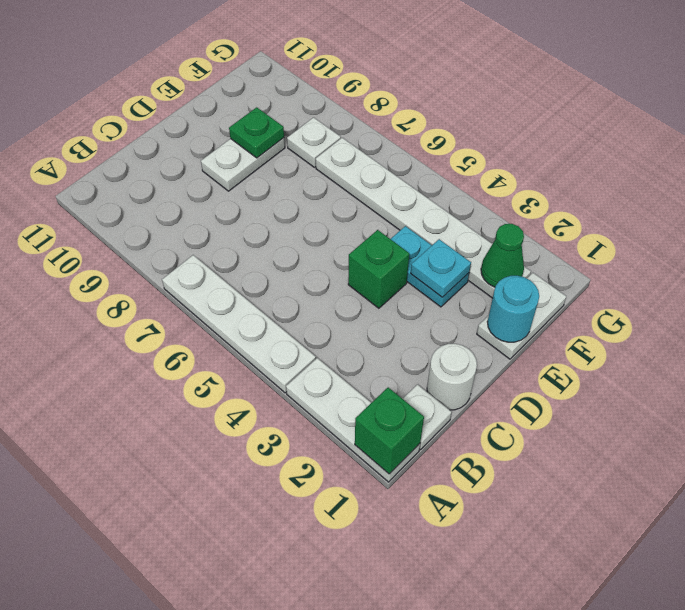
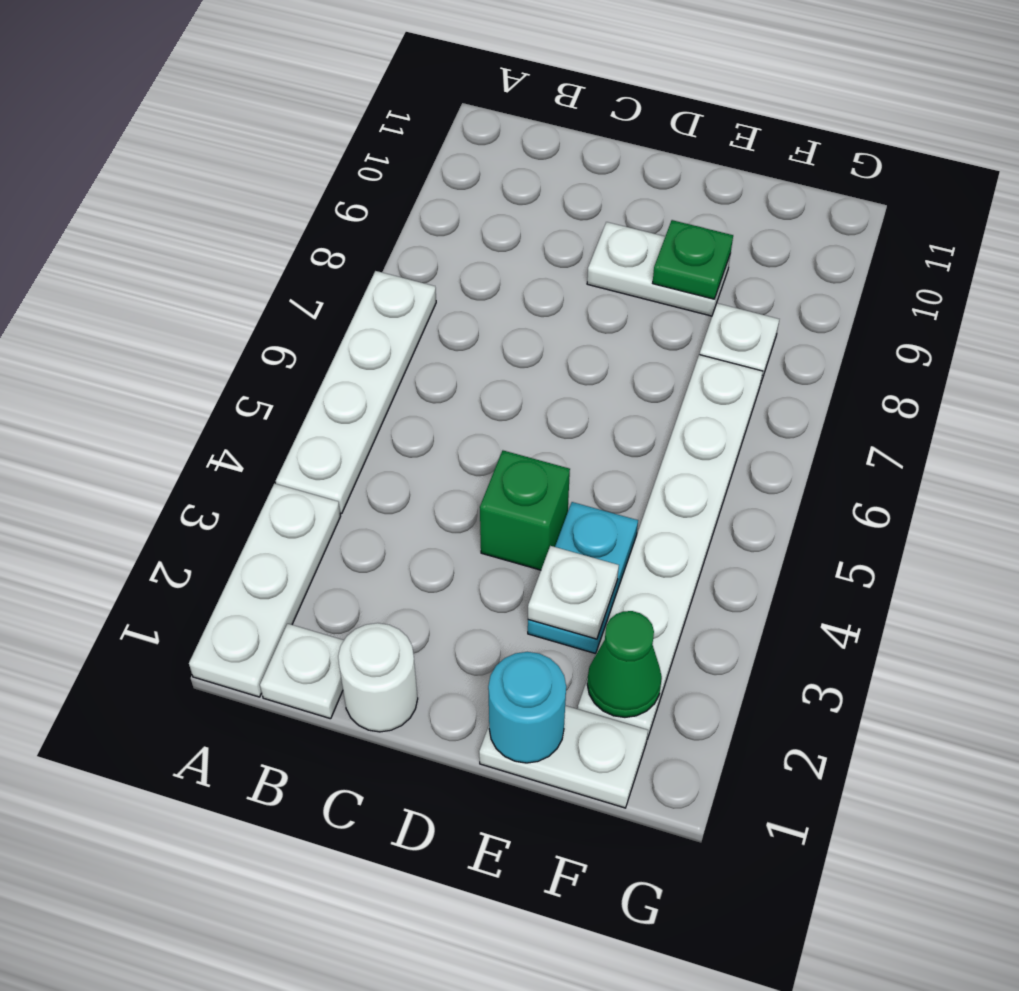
green brick A1 level 2 -> none
cyan plate E3 level 2 -> white plate E3 level 2

